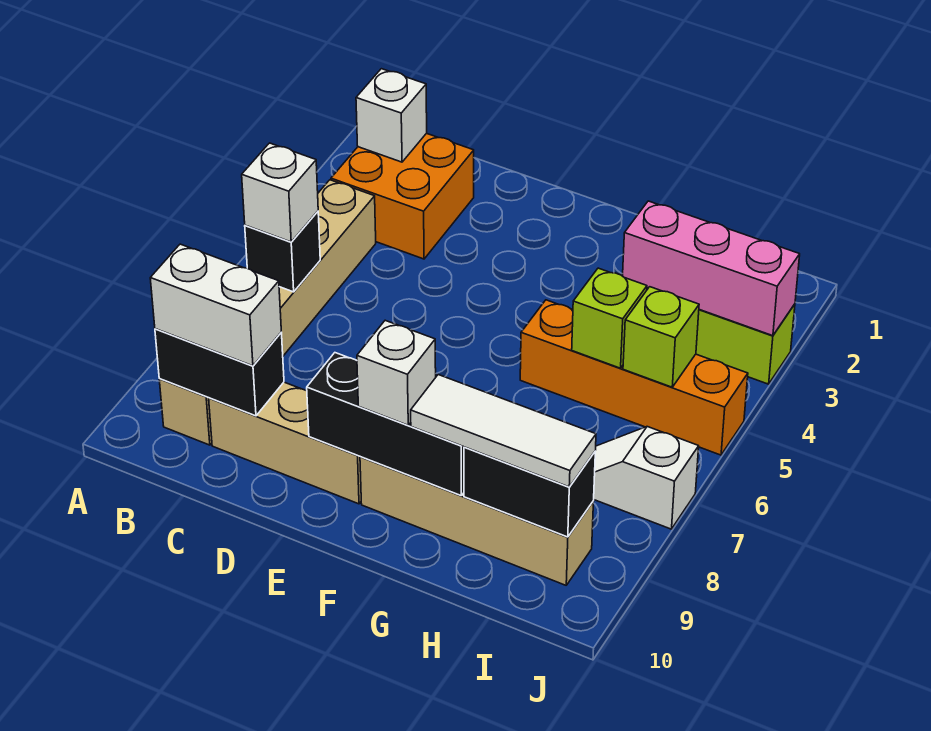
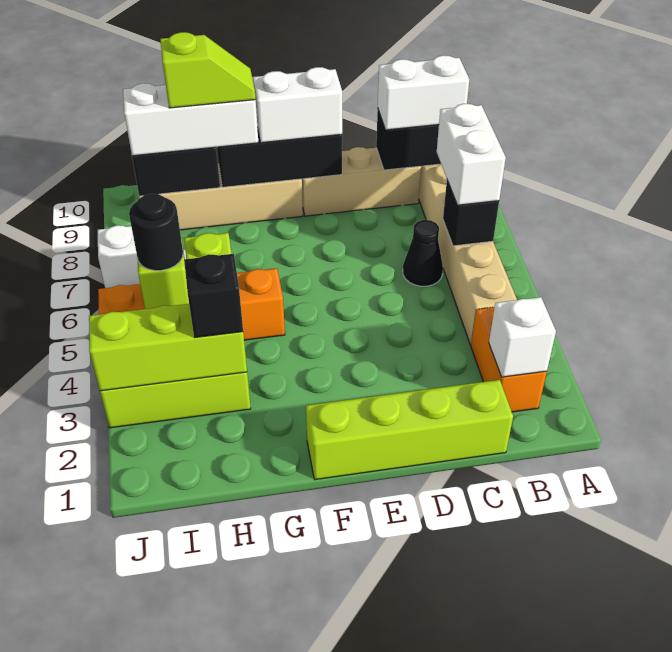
orange brick B2:C3 level 1 -> orange brick B2:B3 level 1
white brick B6 level 3 -> white brick B6:B7 level 3
none -> lime brick C1:F1 level 1
none -> black cone C6 level 1
white brick F9 level 3 -> white brick E9:F9 level 3
white tile G9:I9 level 3 -> white brick G9:I9 level 3
none -> lime slope G9:H9 level 4 top H
pink brick H3:J3 level 2 -> lime brick H3:J3 level 2
none -> black brick H3 level 3
none -> black round brick I5 level 3

